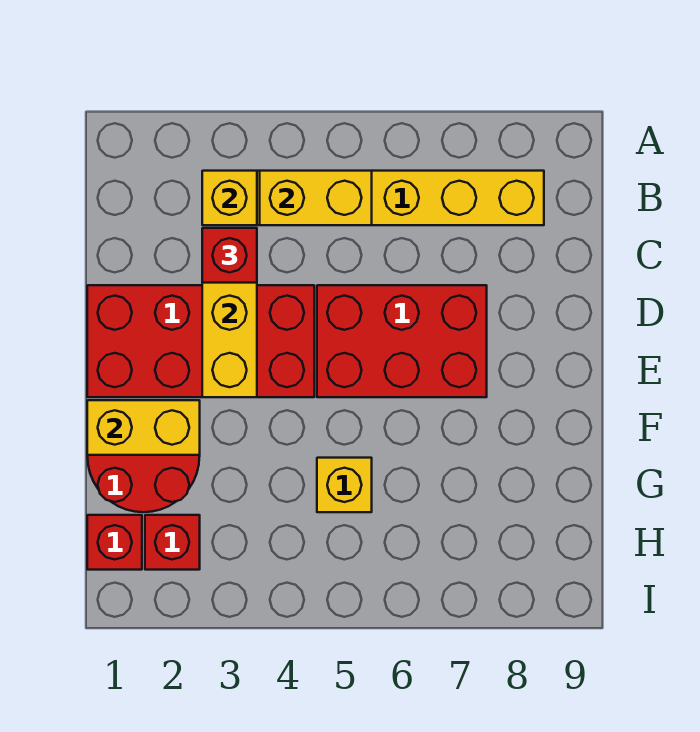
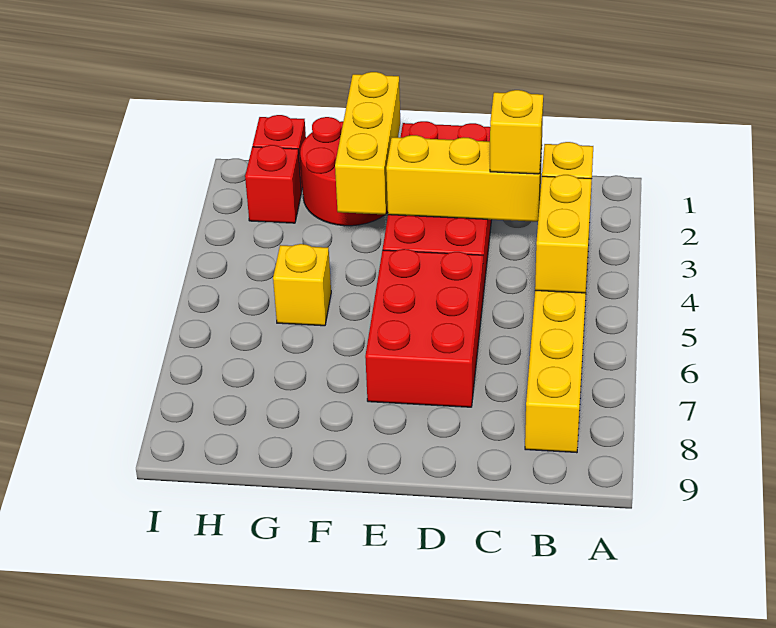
red brick C3 level 3 -> yellow brick C3 level 3
yellow brick F1:F2 level 2 -> yellow brick F1:F3 level 2

